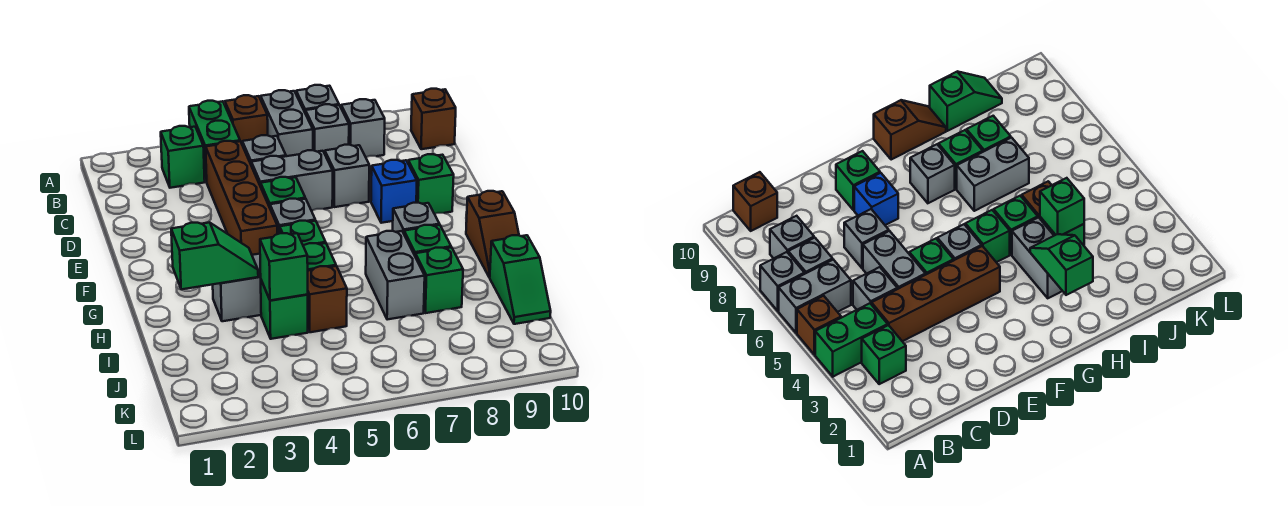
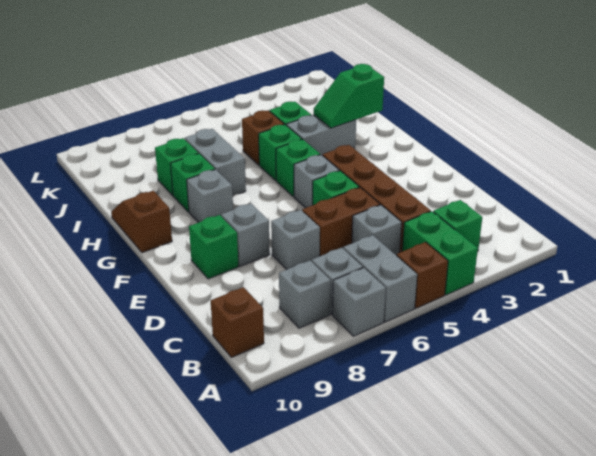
grey brick D5:D6 level 1 -> brown brick D5:D6 level 1
blue brick E8 level 1 -> grey brick E8 level 1
green brick I4 level 2 -> none
green slope I10:J10 level 1 top I -> none

